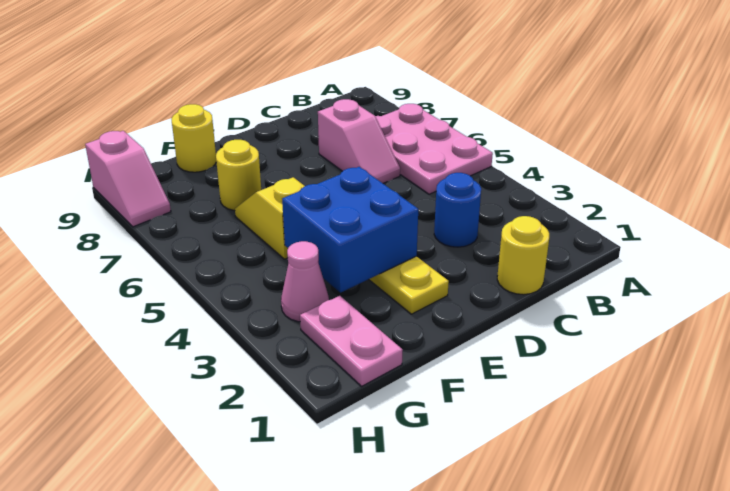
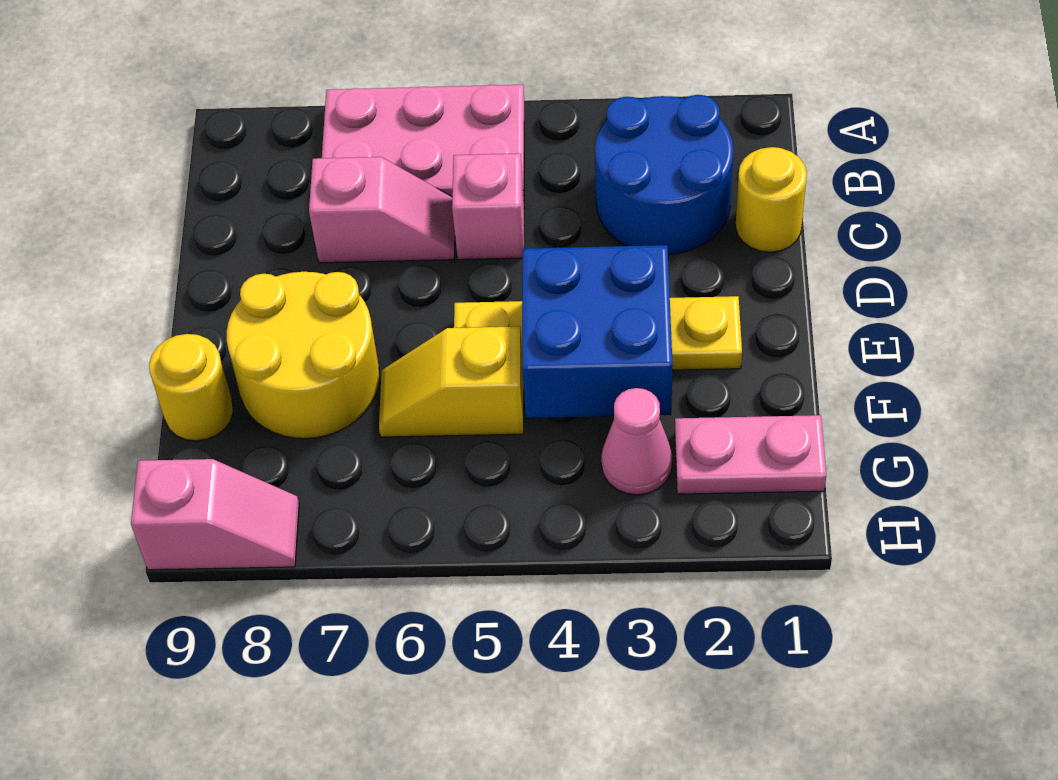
blue round brick C3 level 1 -> blue round brick B2:C3 level 1
none -> pink brick C5 level 1
yellow round brick F7 level 1 -> yellow round brick E7:F8 level 1

